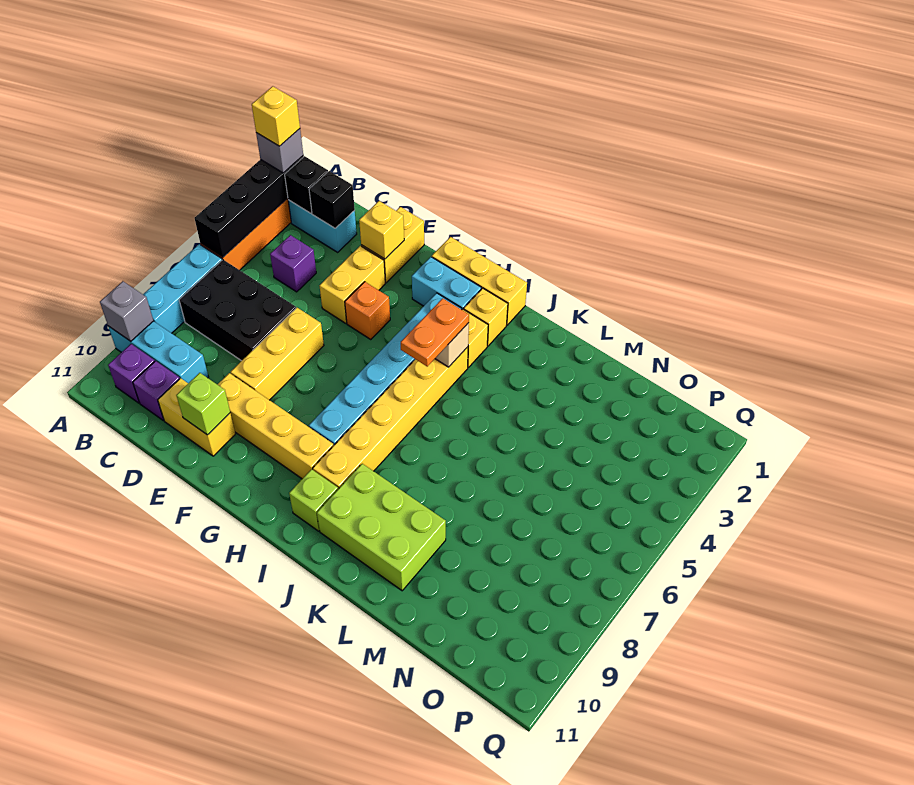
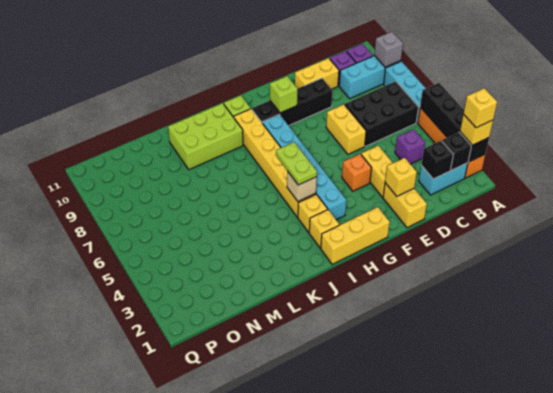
grey brick A2 level 3 -> yellow brick A2 level 3
yellow brick E6:E8 level 1 -> yellow brick E6:E7 level 1
yellow brick E9:H9 level 1 -> black brick E9:H9 level 1
lime brick E10 level 2 -> lime brick G9 level 2
cyan brick G2:H2 level 1 -> none
orange plate I4:I5 level 3 -> lime plate I4:I5 level 3

